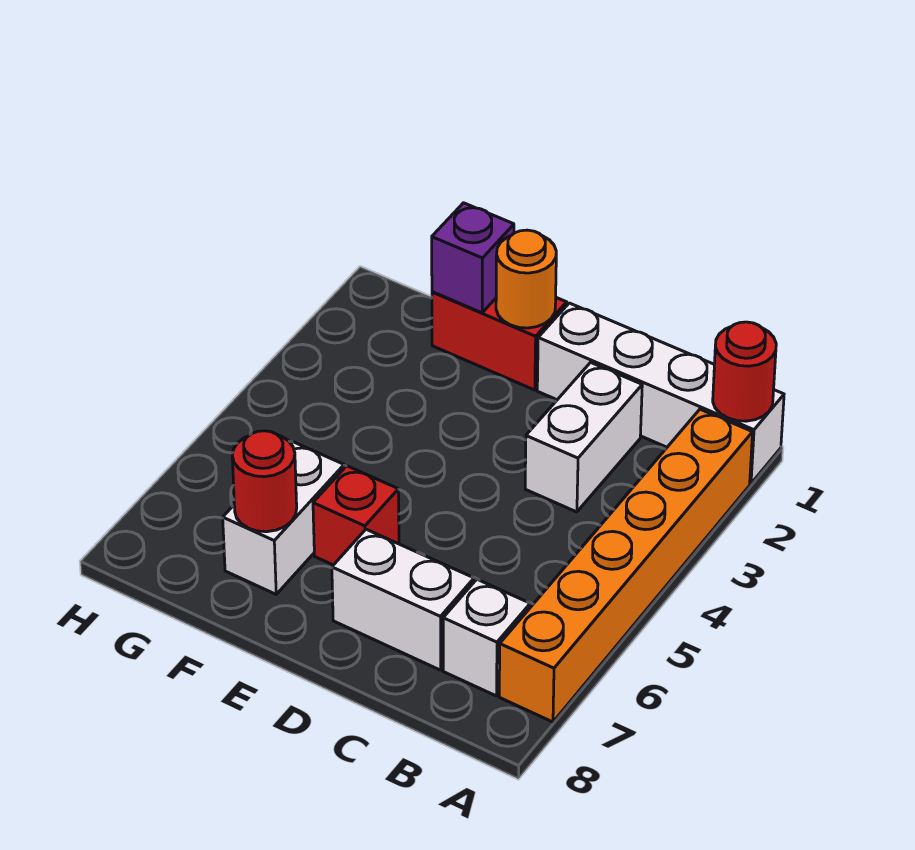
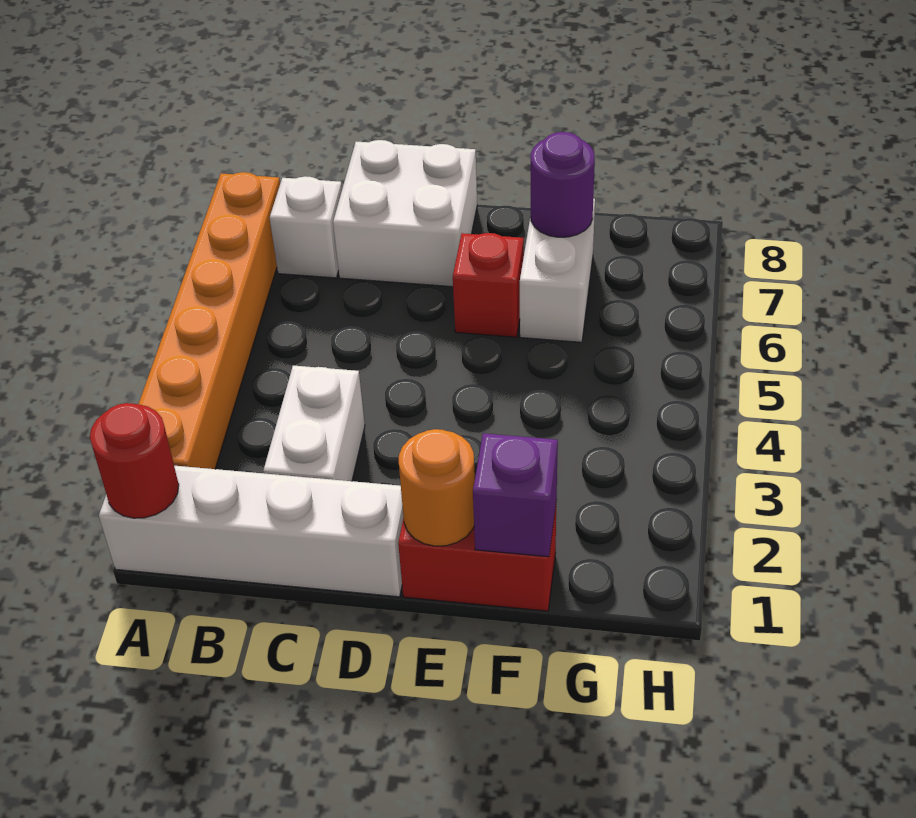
white brick C7:D7 level 1 -> white brick C7:D8 level 1
red round brick F7 level 2 -> purple round brick F7 level 2

